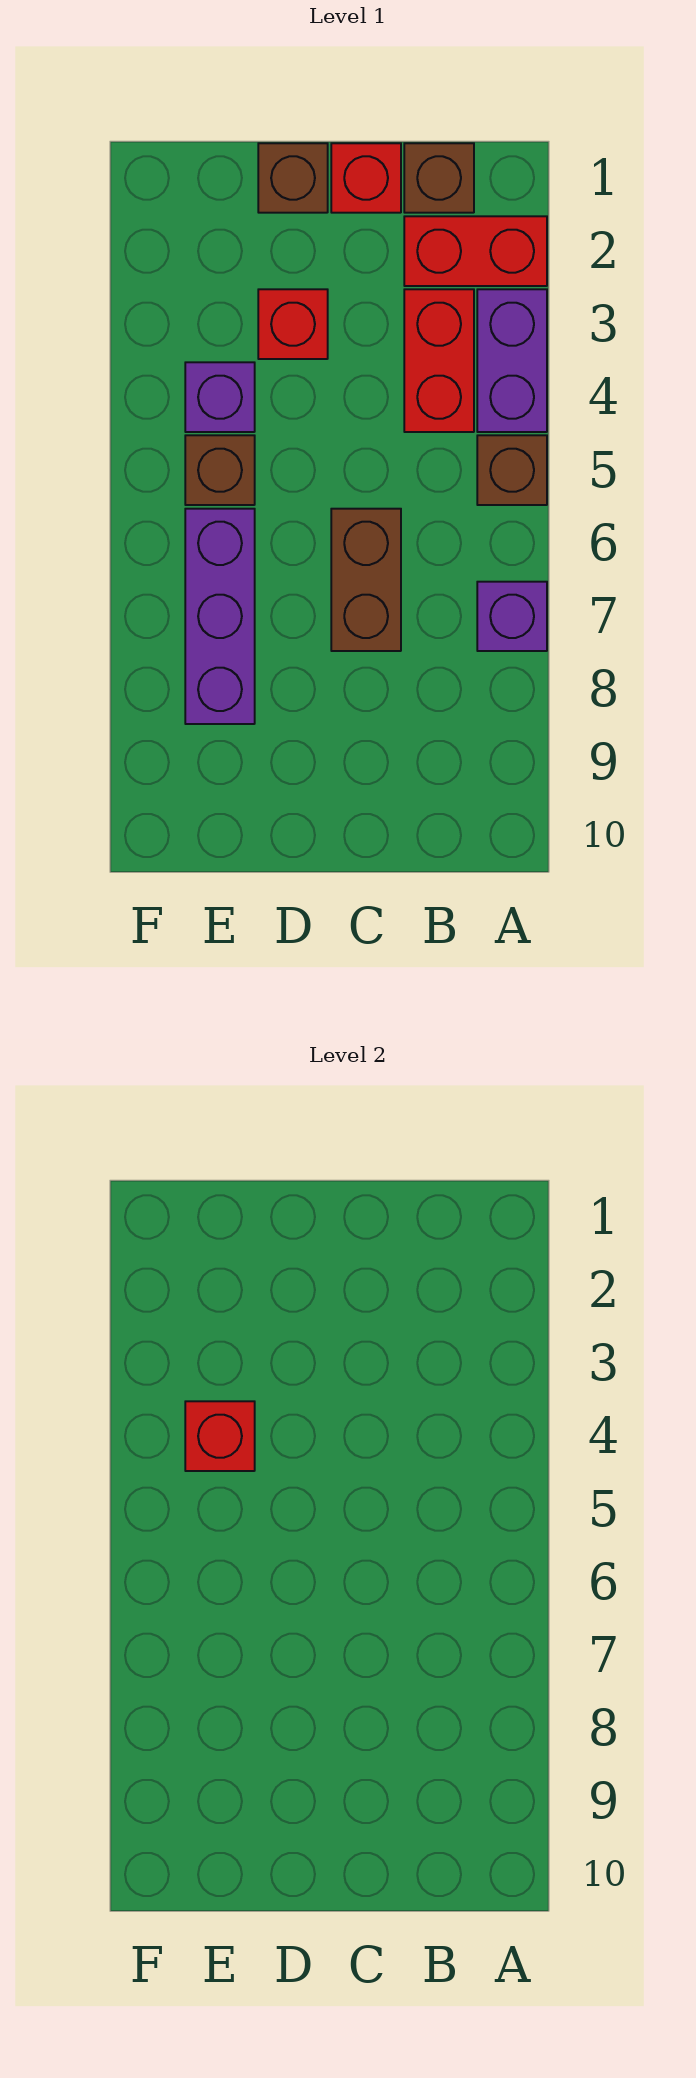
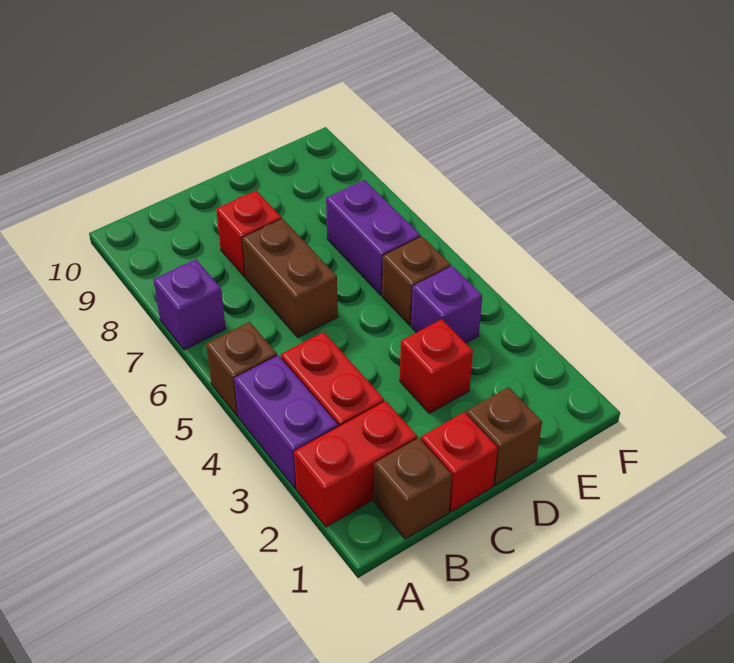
red brick E4 level 2 -> red brick C8 level 1
purple brick E6:E8 level 1 -> purple brick E6:E7 level 1

